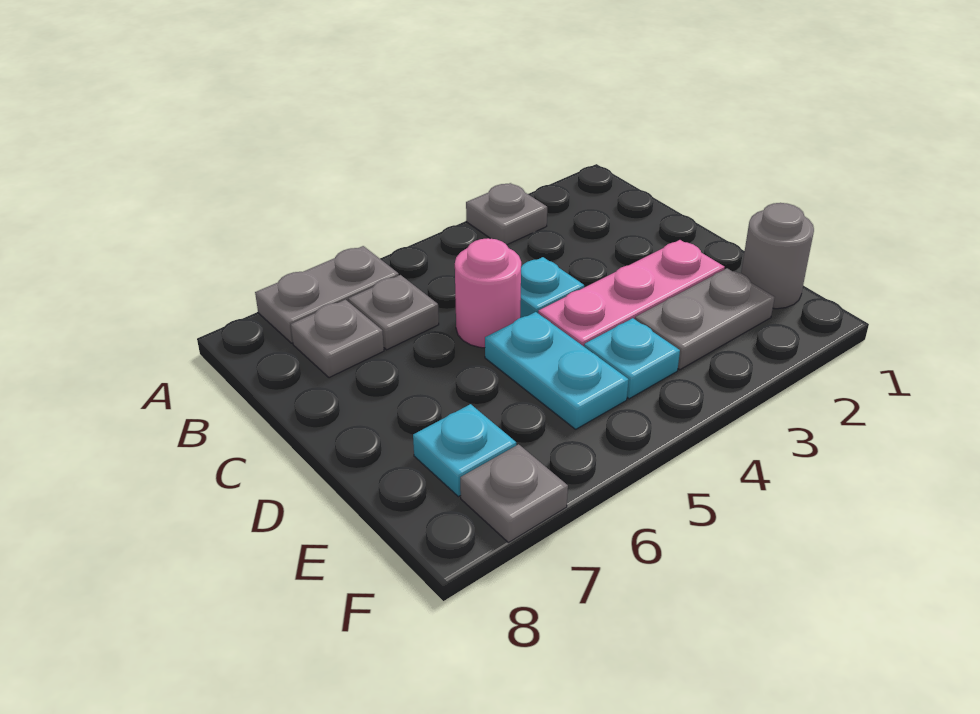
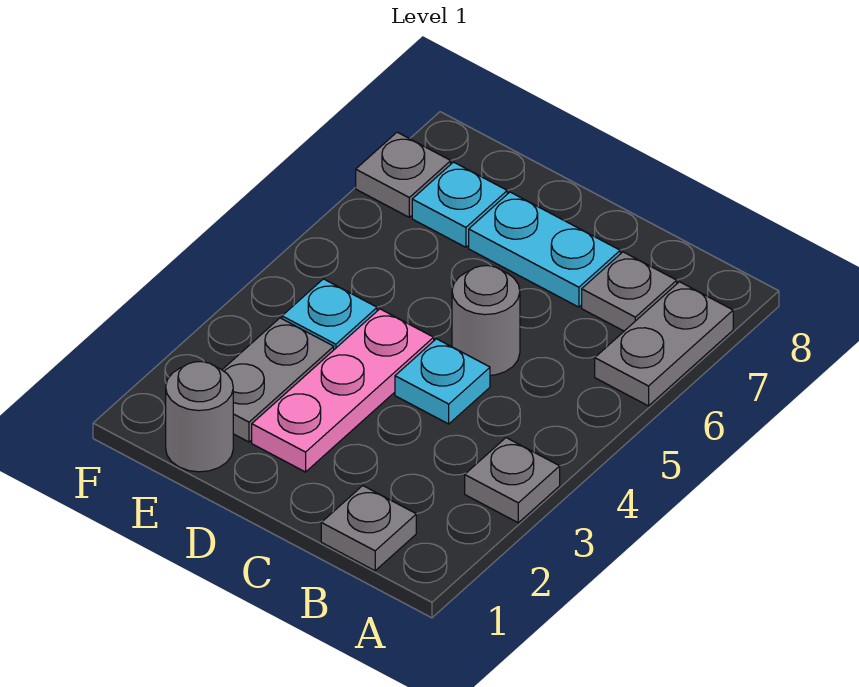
grey plate B6 level 1 -> grey plate B1 level 1
pink round brick C5 level 1 -> grey round brick C5 level 1
cyan plate D5:E5 level 1 -> cyan plate C7:D7 level 1

